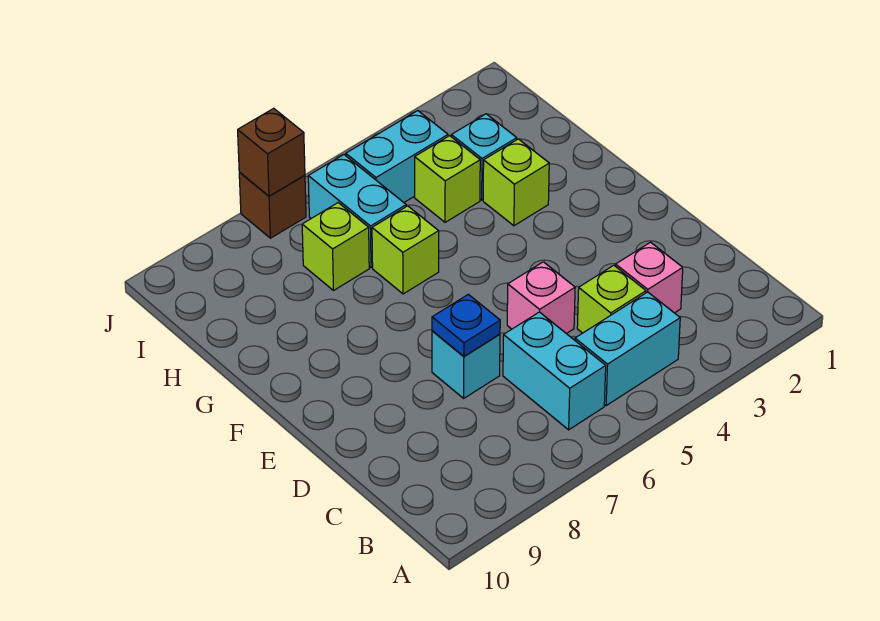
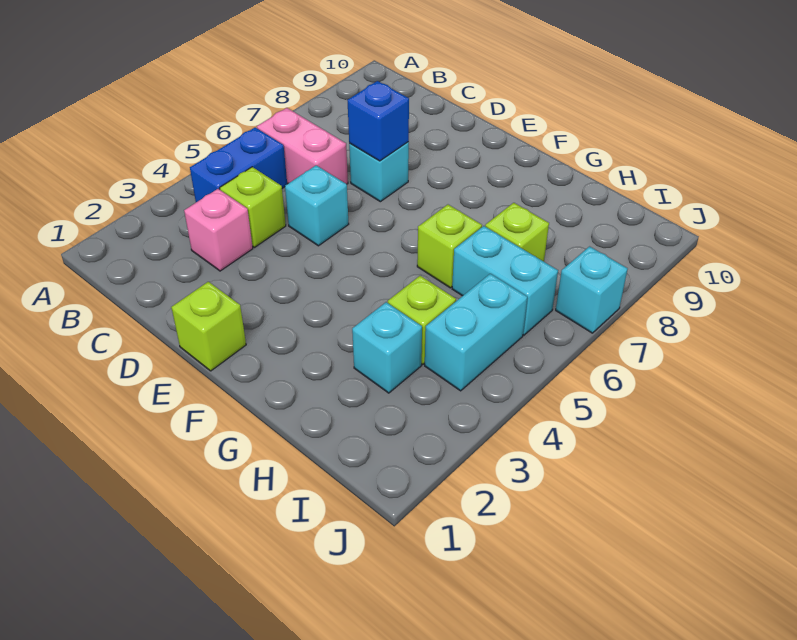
cyan brick B4:B5 level 1 -> blue brick B4:B5 level 1
cyan brick B6:C6 level 1 -> pink brick B6:C6 level 1
pink brick D5 level 1 -> cyan brick D5 level 1
blue plate D7 level 2 -> blue brick D7 level 2
lime brick G3 level 1 -> lime brick E1 level 1
brown brick J7 level 1 -> cyan brick J7 level 1
brown brick J7 level 2 -> none

